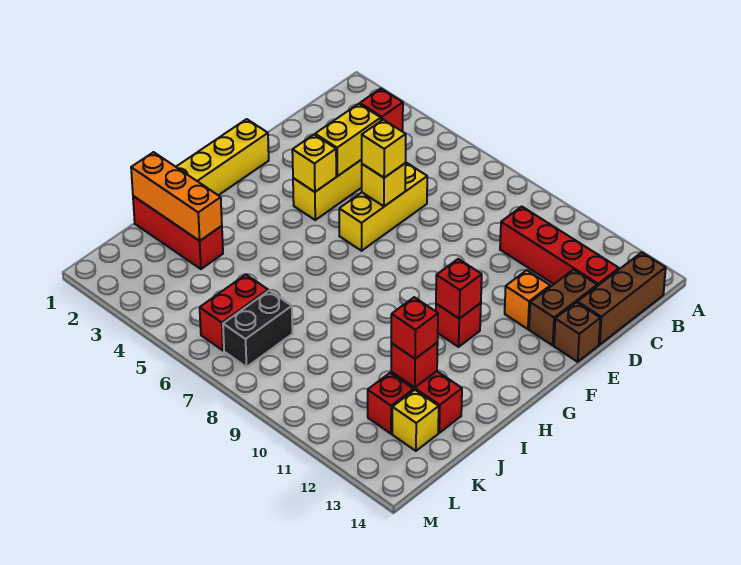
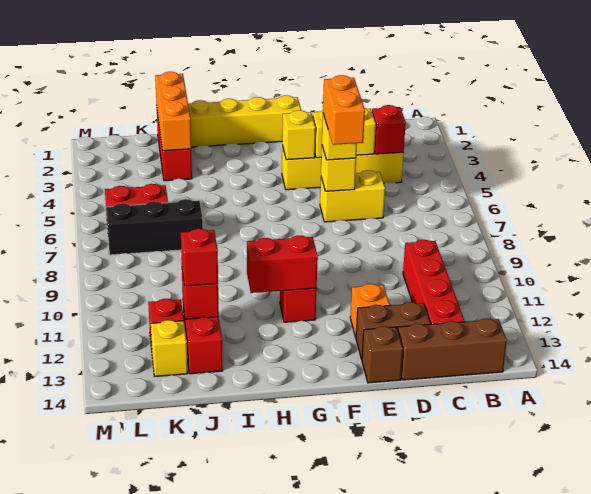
yellow brick D6:F6 level 1 -> yellow brick D6:E6 level 1
none -> orange brick E6:E7 level 4
red brick G11 level 2 -> red brick G11:H11 level 2
black brick K7:L7 level 1 -> black brick J7:L7 level 1

